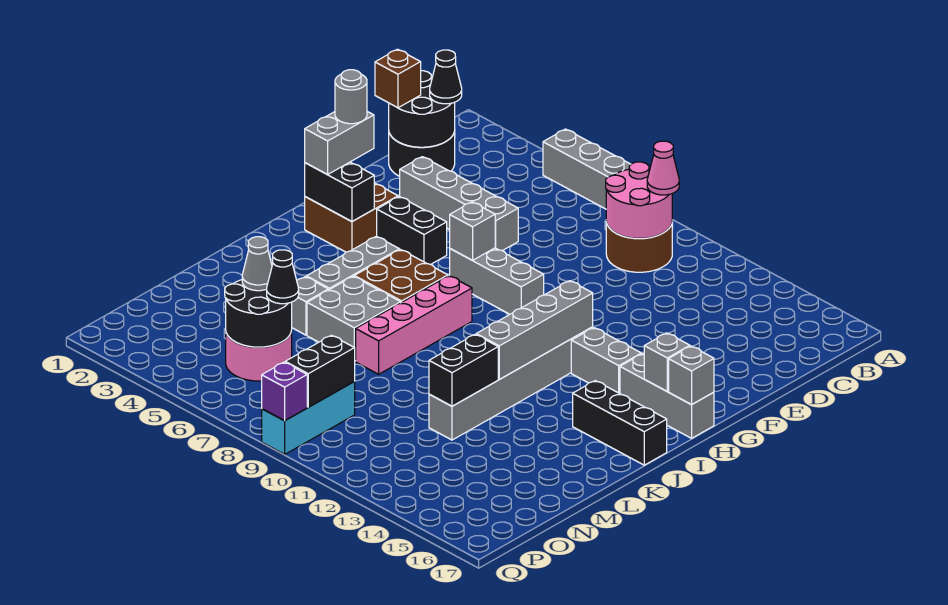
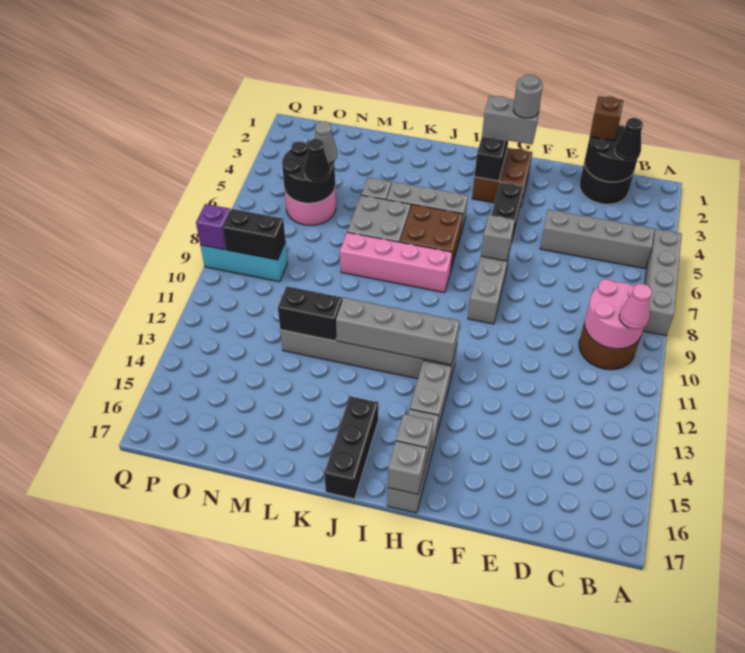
grey brick E3:E6 level 1 -> grey brick B5:E5 level 1

